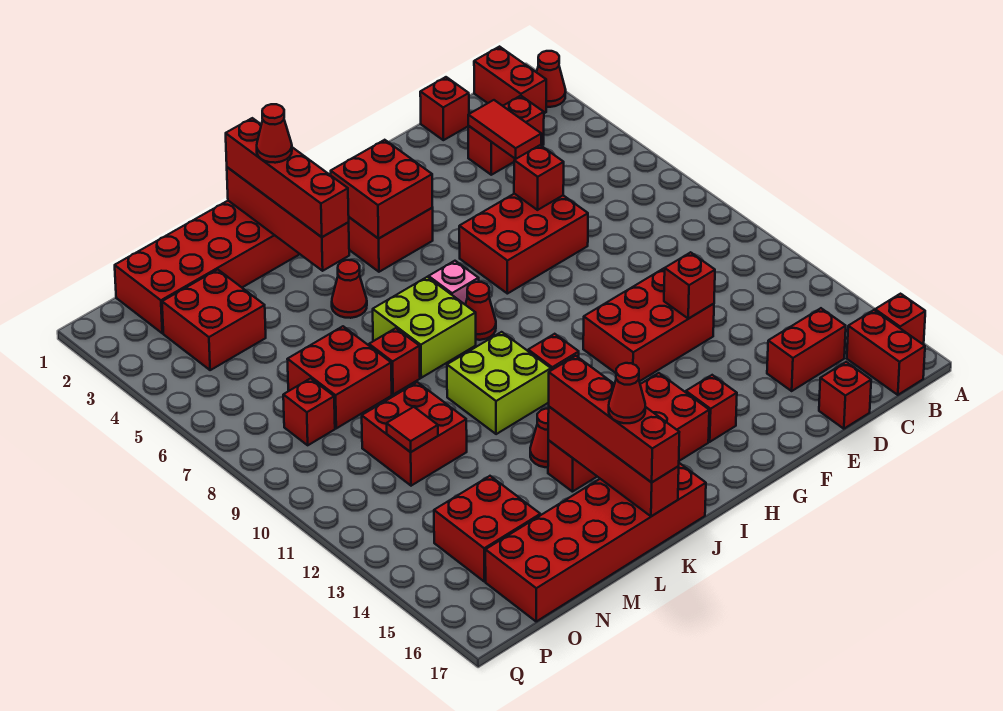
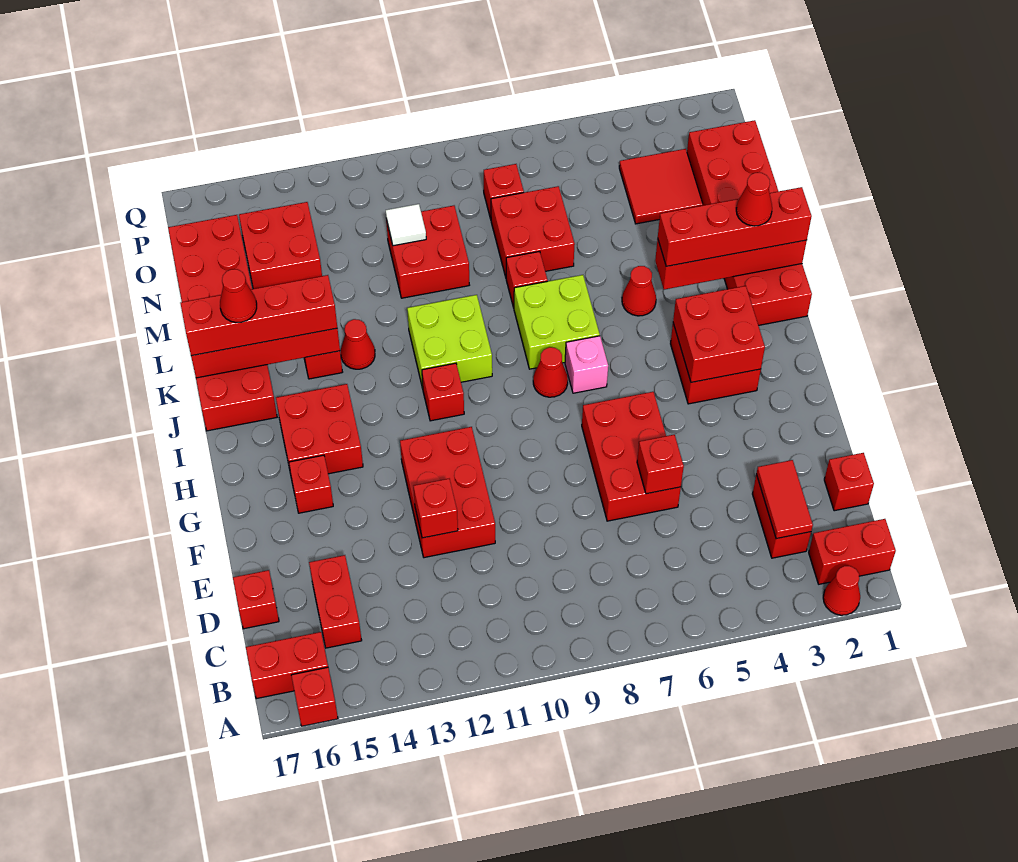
red tile D3:D4 level 2 -> red tile C3:D3 level 2
red brick N3:O4 level 1 -> red tile N3:O4 level 1
red tile N11 level 2 -> white tile N11 level 2

